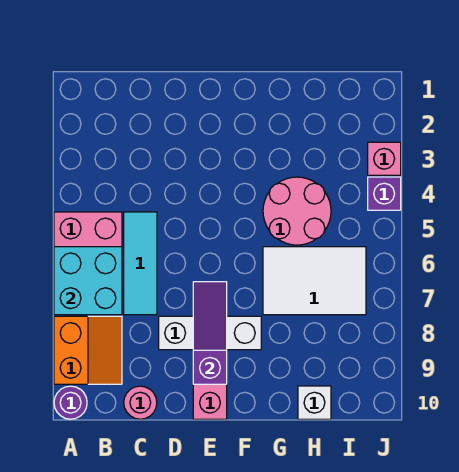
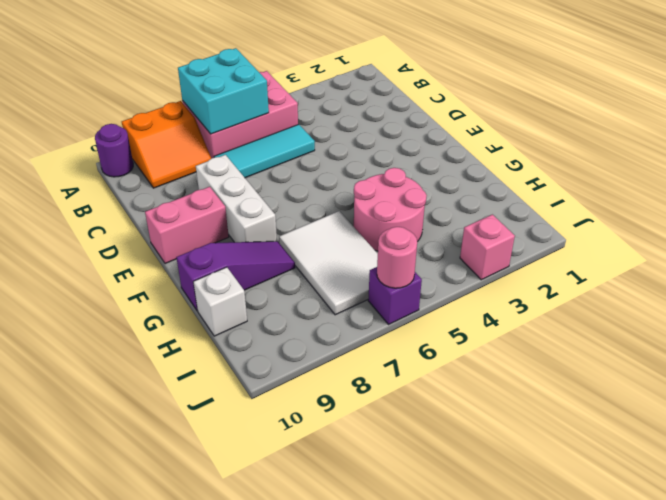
pink round brick C10 level 1 -> pink round brick J6 level 2
purple slope E7:E9 level 2 top 9 -> purple slope G8:G10 level 1 top 10
purple brick J4 level 1 -> purple brick J6 level 1

